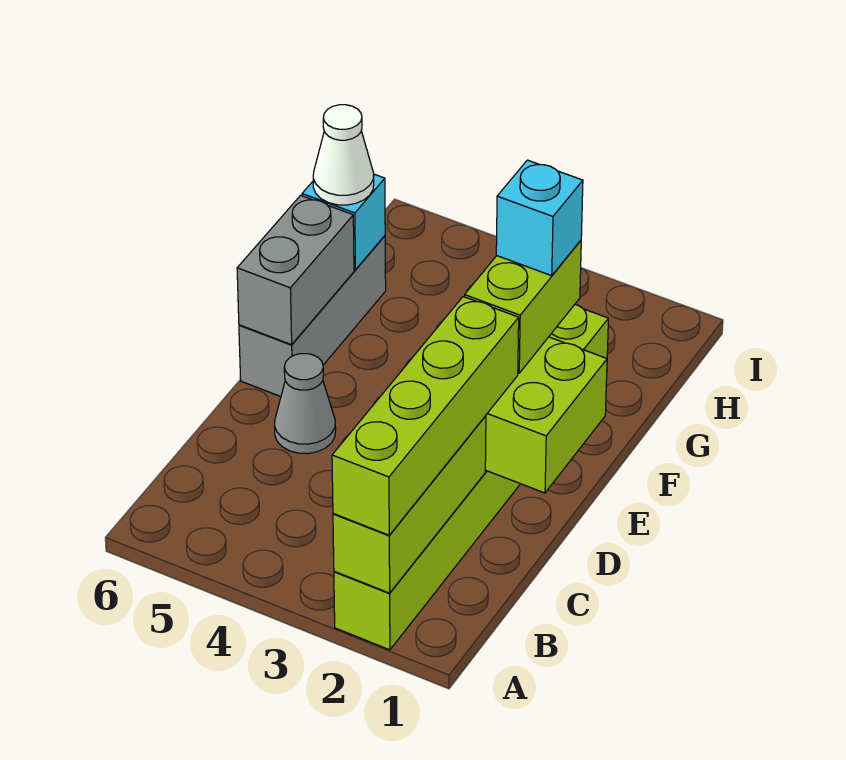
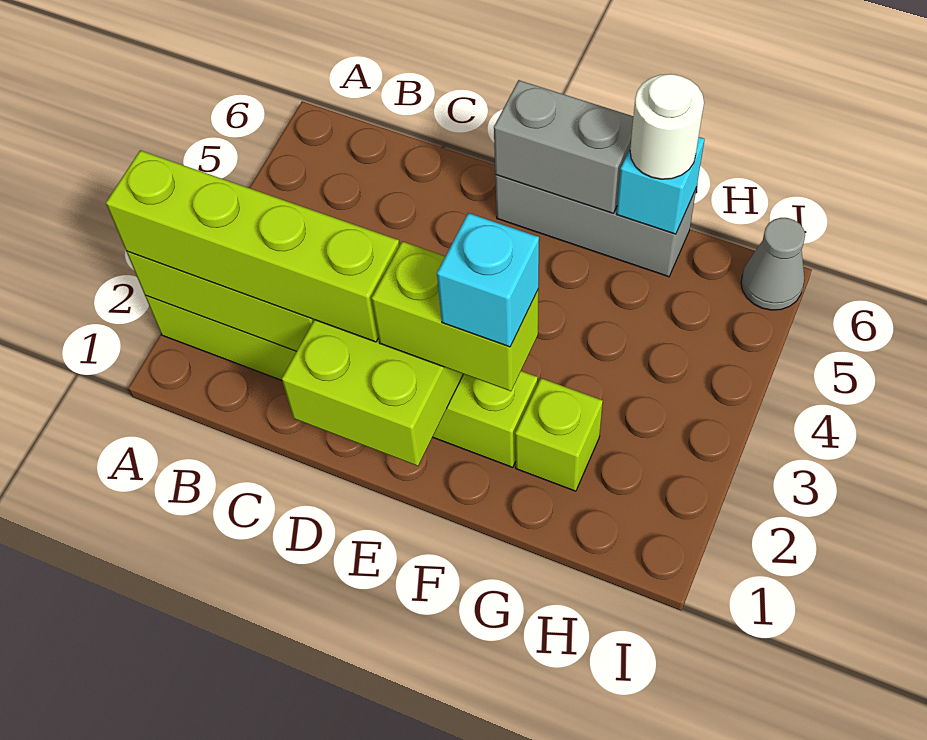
grey cone D5 level 1 -> grey cone I6 level 1
white cone G6 level 3 -> white round brick G6 level 3

